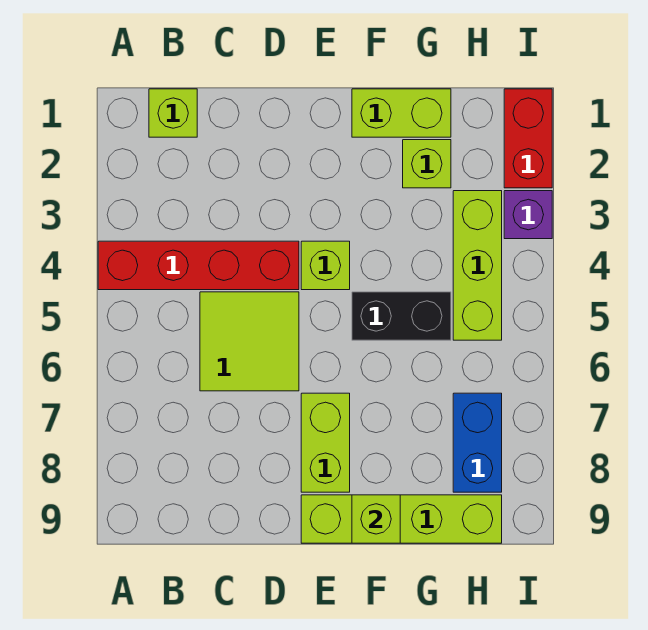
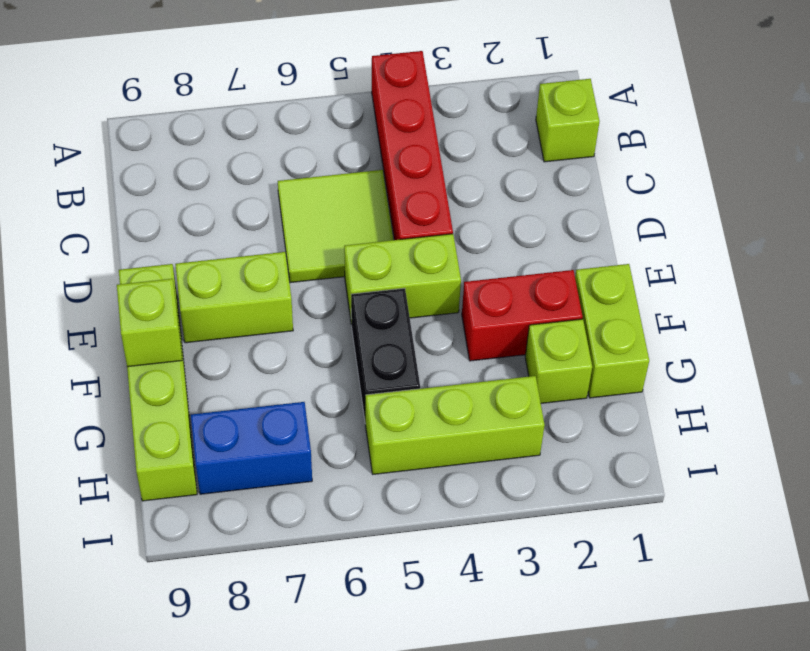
lime brick E4 level 1 -> lime brick E4:E5 level 1
red brick I1:I2 level 1 -> red brick F2:F3 level 1
purple brick I3 level 1 -> none

